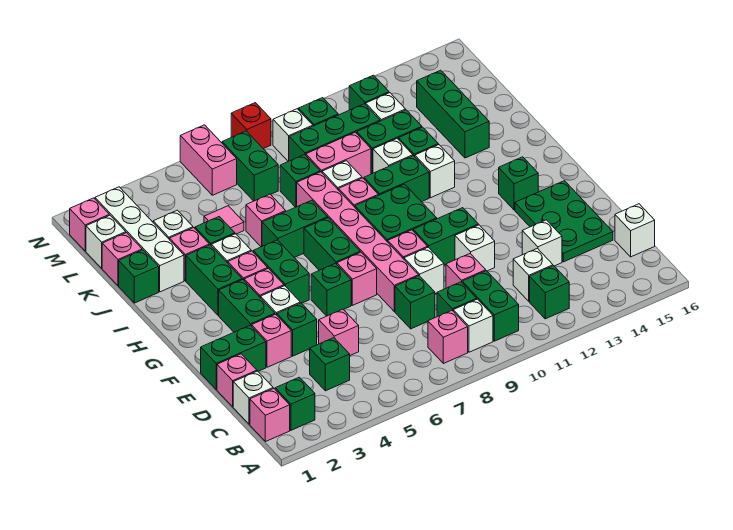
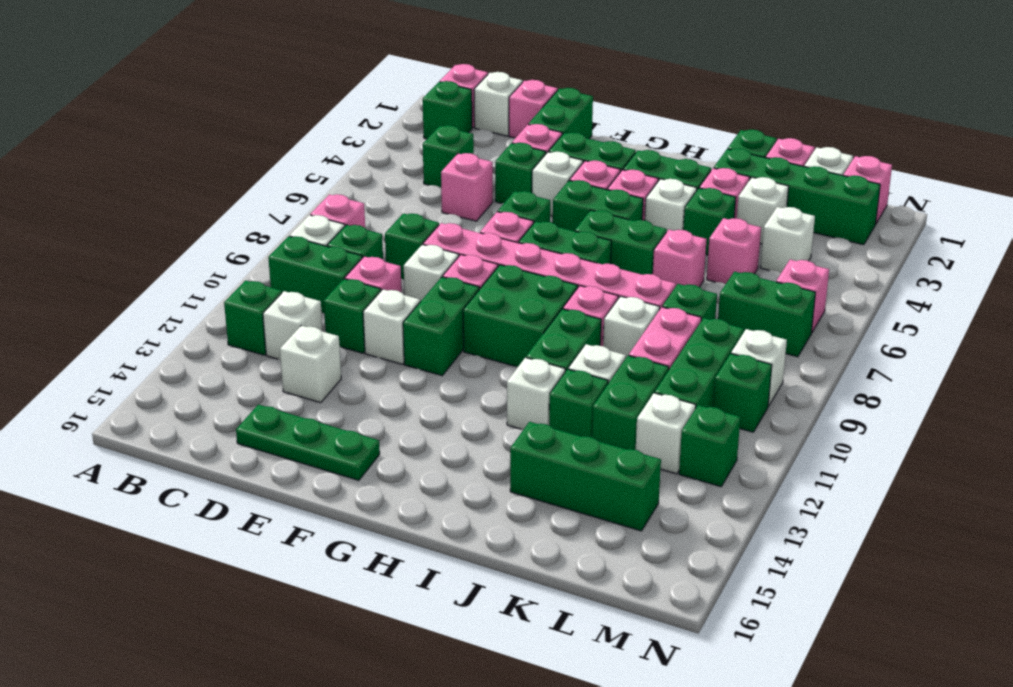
white brick C16 level 1 -> white brick L4 level 1
green plate D14:F15 level 1 -> green plate D15:F15 level 1
green brick G14 level 1 -> green brick D11 level 1
green brick I6:I7 level 1 -> green brick H6:I6 level 1
white brick J2:M2 level 1 -> green brick J2:M2 level 1
pink tile K5 level 1 -> pink brick K5 level 1
pink brick M6:N6 level 1 -> pink brick M6 level 1
red brick N8 level 1 -> none

